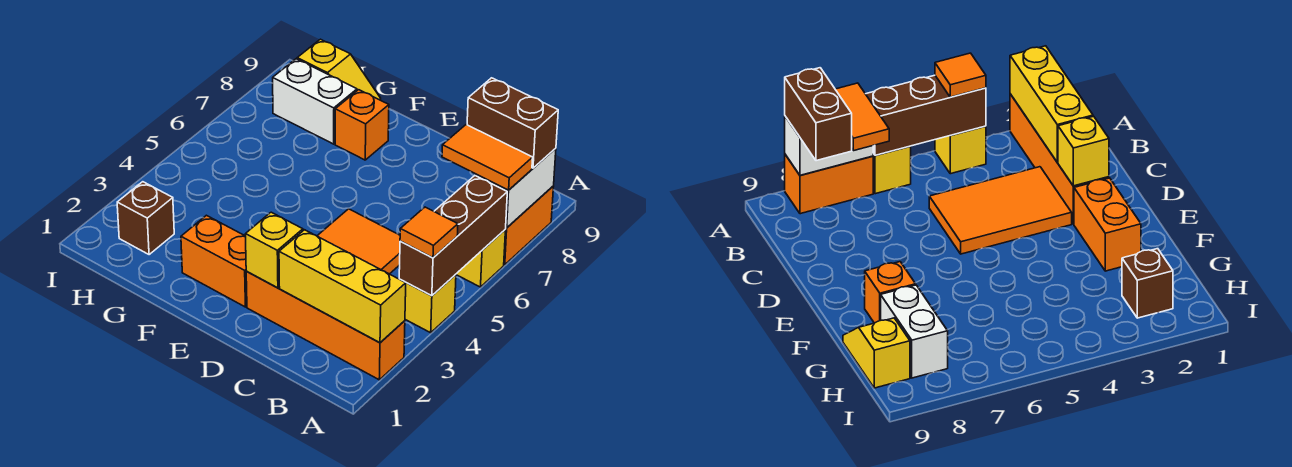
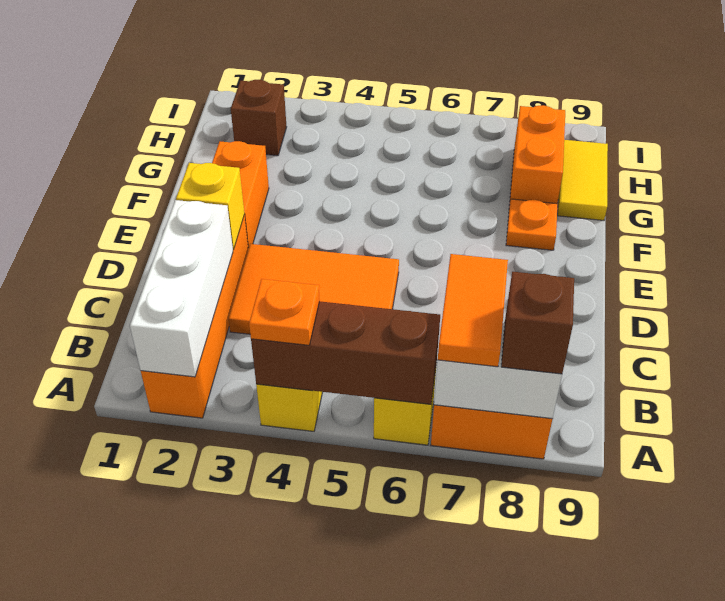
yellow brick A2:C2 level 2 -> white brick A2:C2 level 2
orange tile A4 level 3 -> orange plate A4 level 3
brown brick A8:B8 level 3 -> brown brick A8 level 3
orange brick F8 level 1 -> orange plate F8 level 1
white brick G8:H8 level 1 -> orange brick G8:H8 level 1
yellow slope G9:H9 level 1 top H -> yellow tile G9:H9 level 1

